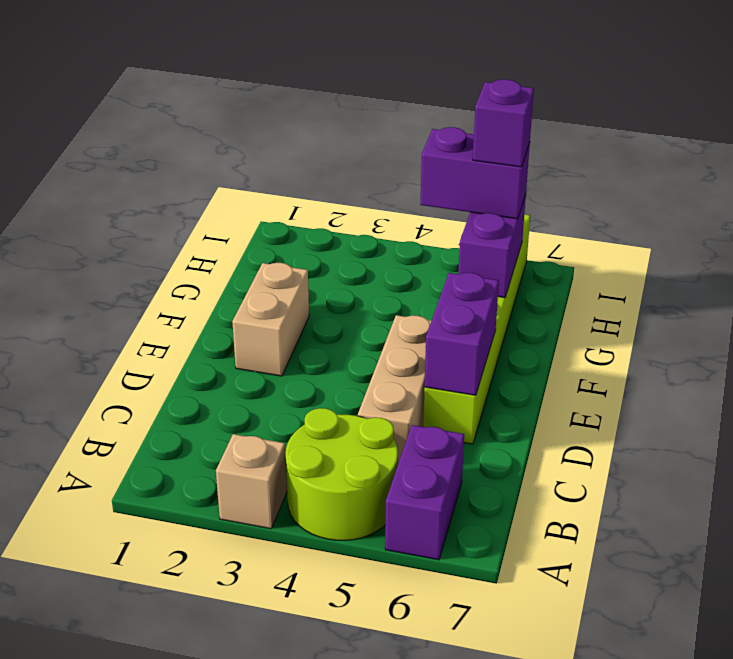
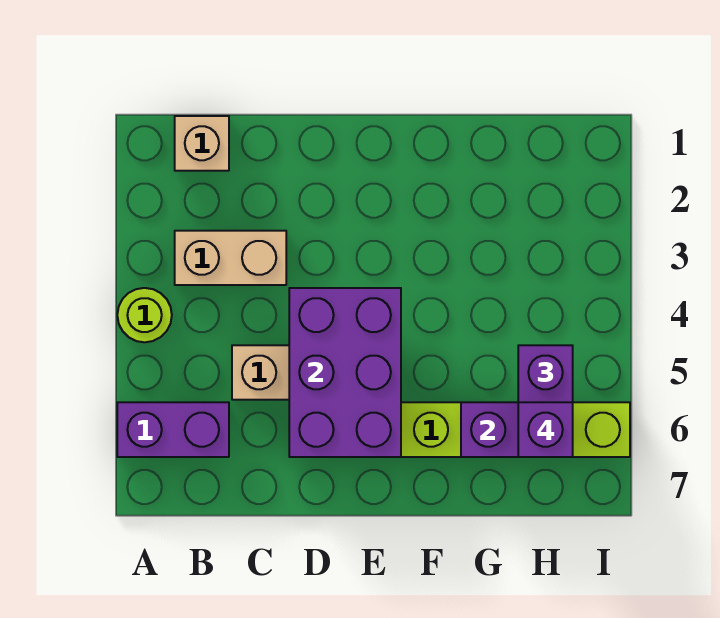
tan brick A3 level 1 -> tan brick B1 level 1
lime round brick A4:B5 level 1 -> lime round brick A4 level 1
purple brick D6:E6 level 2 -> purple brick D4:E6 level 2
tan brick E2:F2 level 1 -> tan brick B3:C3 level 1

